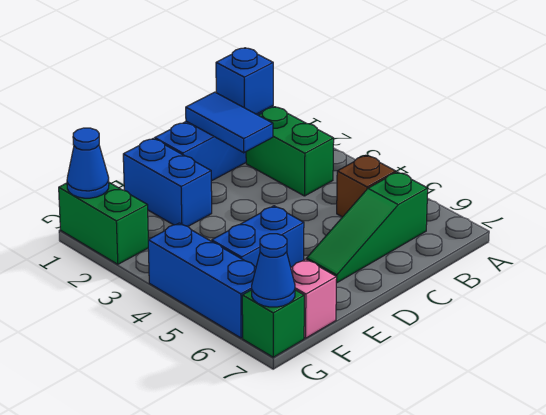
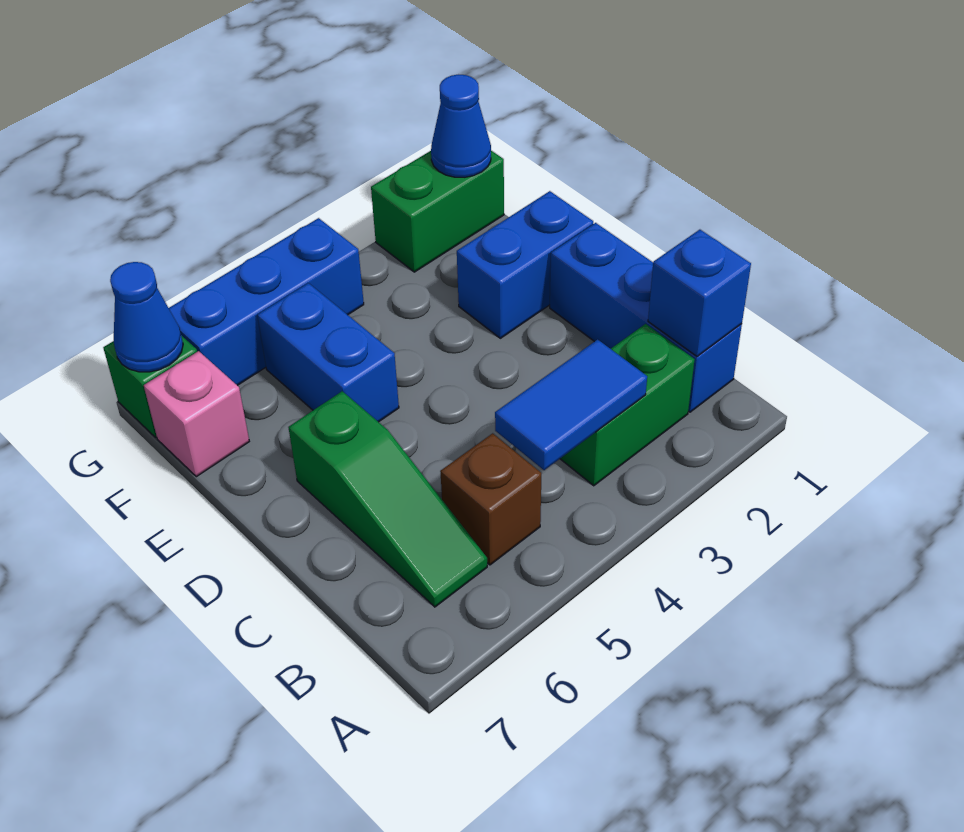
green slope B6:D6 level 1 top B -> green slope B6:D6 level 1 top D
blue tile C1:C2 level 2 -> blue tile B3:B4 level 2

